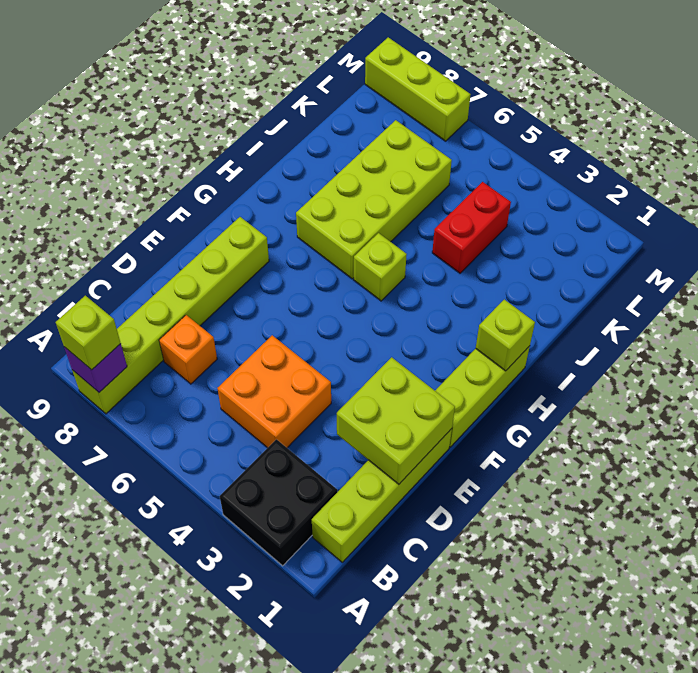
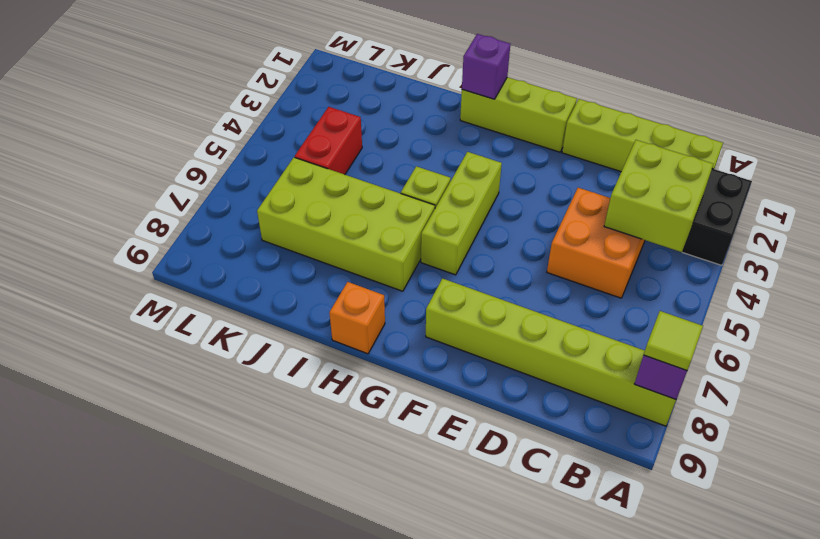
lime brick A8 level 3 -> lime tile A8 level 3
orange brick C7 level 1 -> orange brick H9 level 1
lime brick D1:E2 level 2 -> lime brick B3:C4 level 2
lime brick H1 level 2 -> purple brick H1 level 2
red brick J4:K4 level 1 -> red brick K4:K5 level 1
lime brick M7:M9 level 1 -> lime brick G4:G6 level 1

